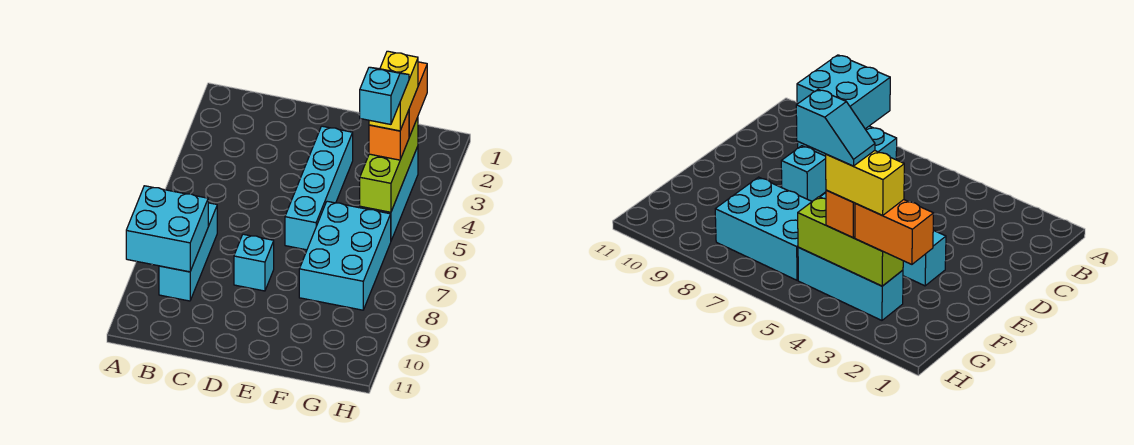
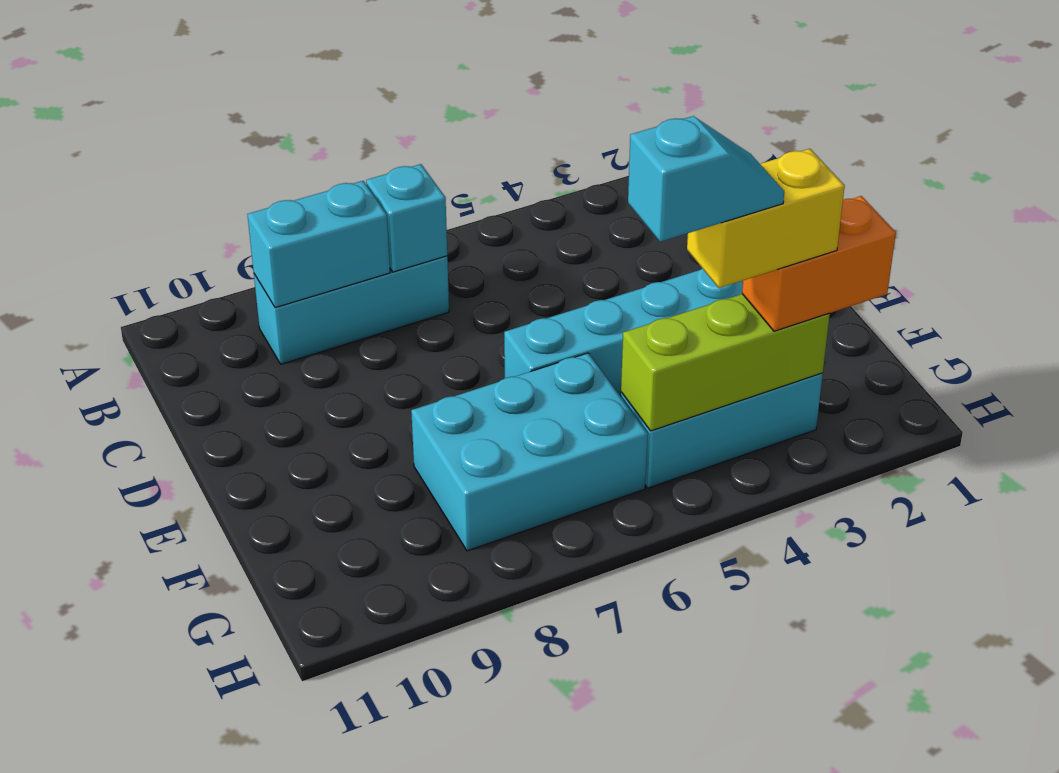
cyan brick A8:B9 level 2 -> cyan brick B8:B9 level 2
cyan brick D8 level 1 -> cyan brick B7 level 2
orange brick G4 level 3 -> none

